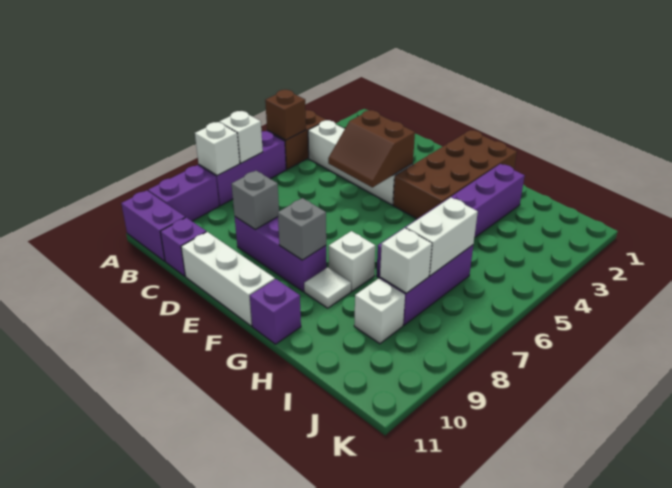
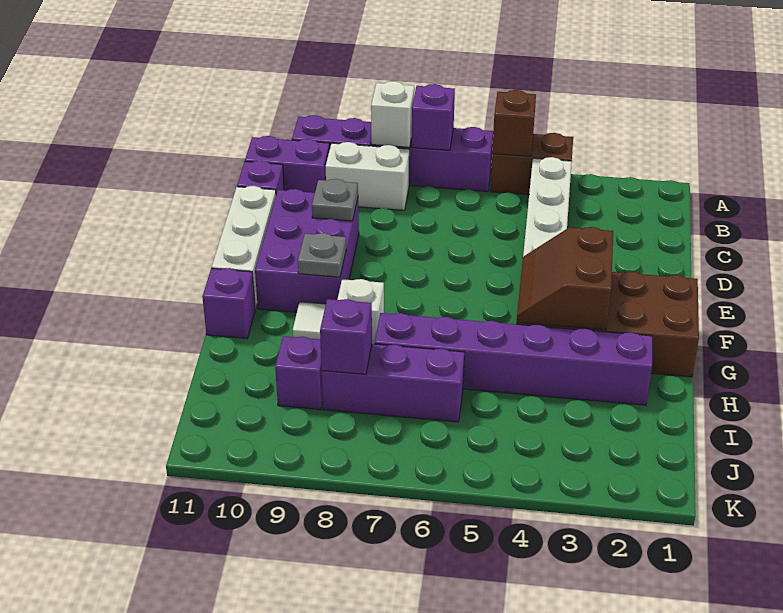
white brick A7 level 2 -> purple brick A7 level 2
purple brick A11:B11 level 1 -> purple brick B10:B11 level 1
brown slope D4:E5 level 2 top 4 -> brown slope F3:G4 level 2 top 3
purple brick D9:F9 level 1 -> purple brick D9:F10 level 1
grey brick D9 level 2 -> grey plate D9 level 2
grey brick F9 level 2 -> grey plate F9 level 2
white brick I6:I7 level 2 -> white brick B8:B9 level 1
white brick I8 level 2 -> purple brick I8 level 2
white brick I9 level 1 -> purple brick I9 level 1

